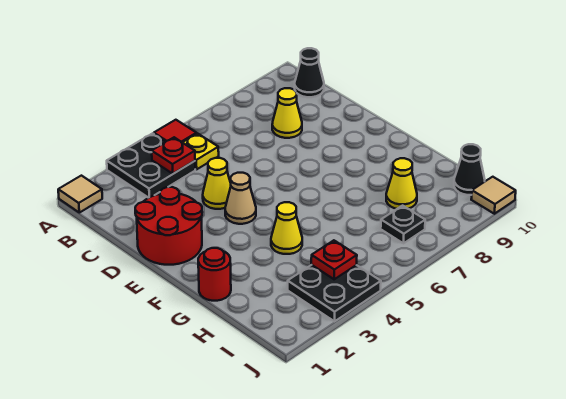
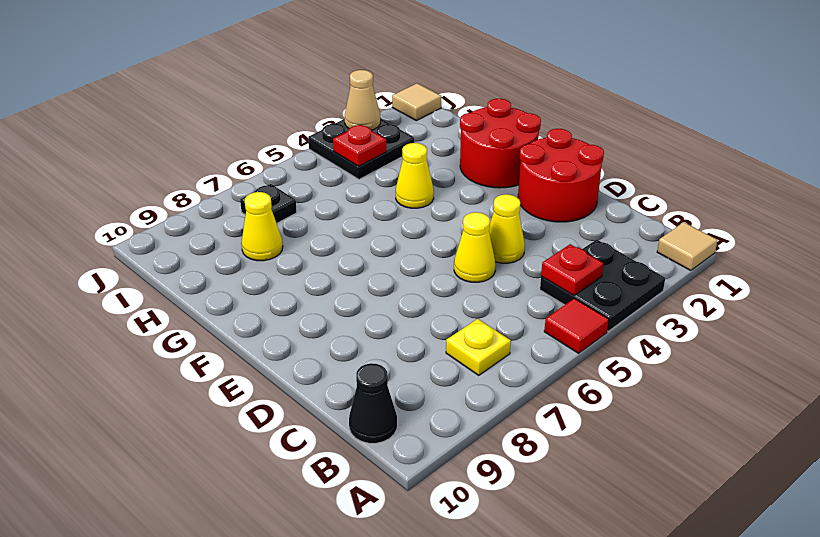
yellow plate B5 level 1 -> yellow plate B7 level 1
yellow cone C8 level 1 -> yellow cone D5 level 1
tan cone E4 level 1 -> tan cone J3 level 2
red round brick G1 level 1 -> red round brick F1:G2 level 1
black cone I10 level 1 -> none
tan tile J10 level 1 -> tan tile J1 level 1

